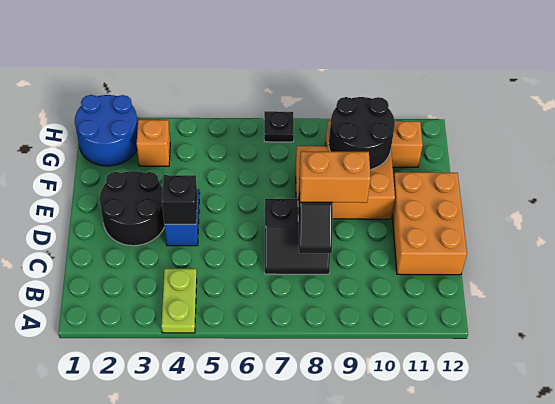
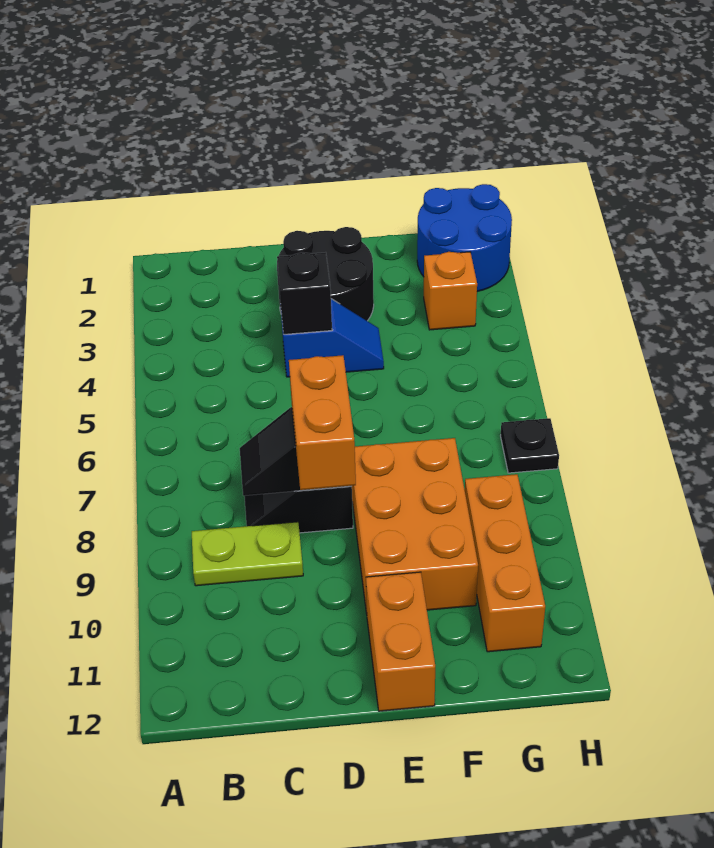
lime plate A4:B4 level 1 -> lime plate B9:C9 level 1
orange brick C11:E12 level 1 -> orange brick E11:E12 level 1
black round brick F9:G10 level 2 -> none

